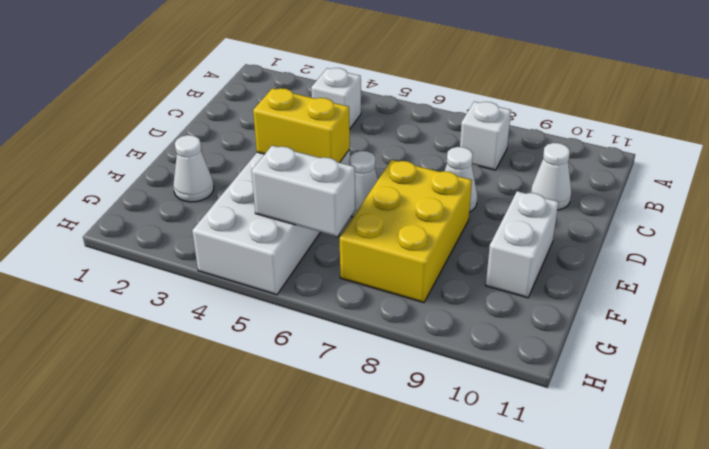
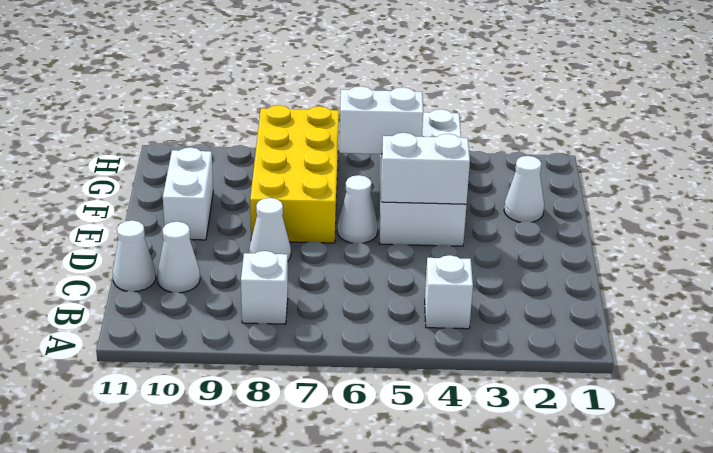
none -> white cone C11 level 1
yellow brick E4:E5 level 2 -> white brick E4:E5 level 2
yellow brick E7:G8 level 1 -> yellow brick E7:H8 level 1

